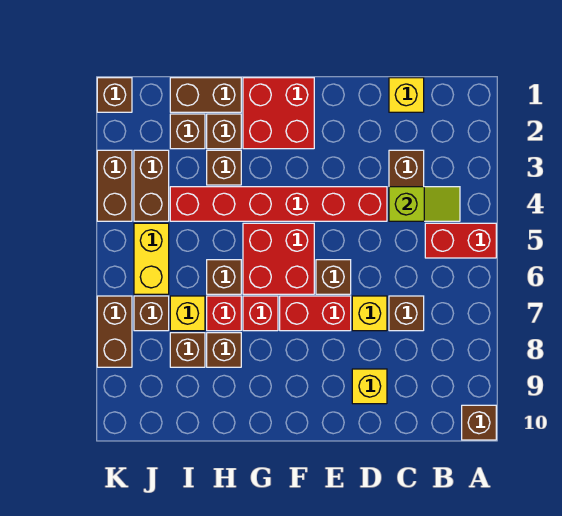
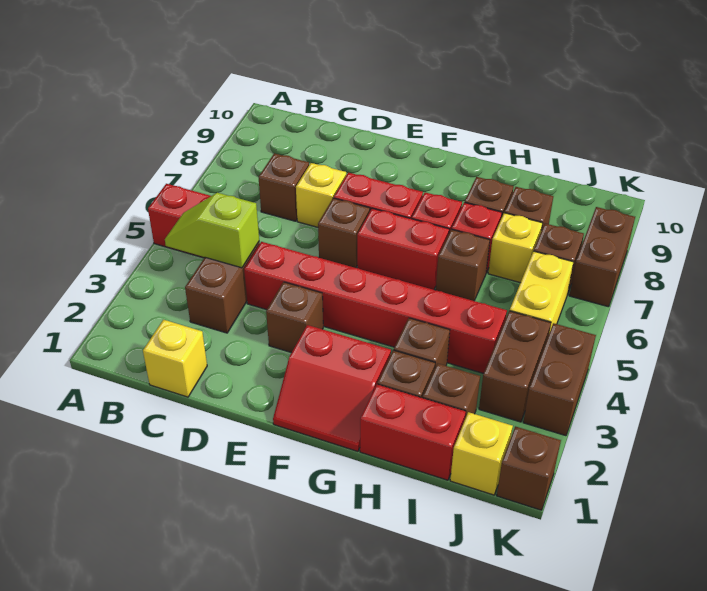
brown brick A10 level 1 -> brown brick E3 level 1
yellow brick D9 level 1 -> yellow brick J1 level 1
red brick F1:G2 level 1 -> red slope F1:G2 level 1 top 2
red brick F5:G6 level 1 -> red brick F6:G6 level 1
brown brick H1:I1 level 1 -> red brick H1:I1 level 1

